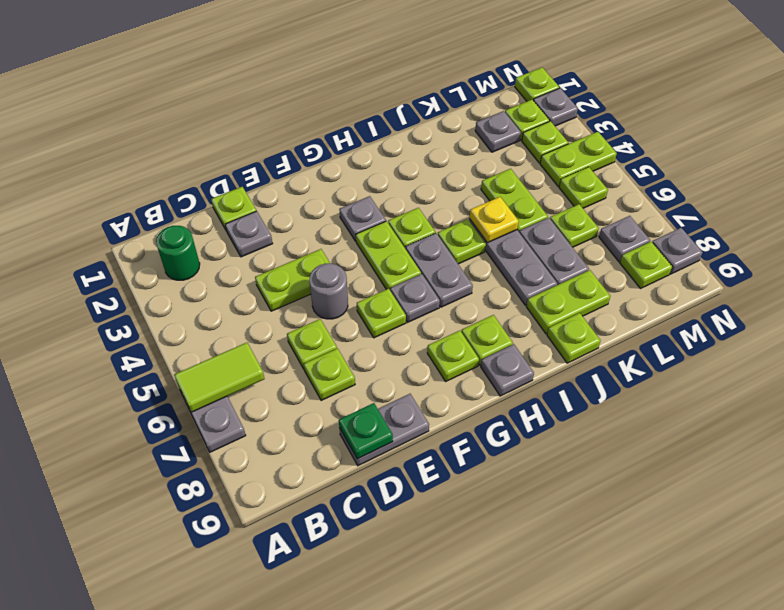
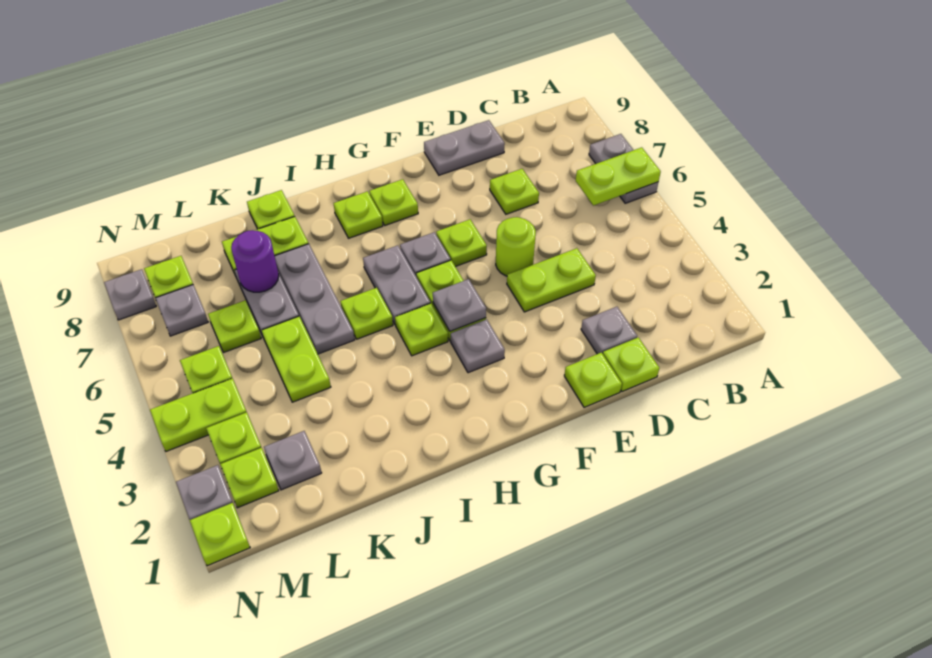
lime tile A6:B6 level 2 -> lime plate A6:B6 level 2
green round brick B2 level 1 -> none
lime plate D6 level 1 -> lime plate E1 level 1
green plate D9 level 2 -> none
grey round brick E5 level 1 -> lime round brick E5 level 1
grey plate H9 level 1 -> grey plate G4 level 2
yellow plate J5 level 2 -> none
none -> purple round brick K7 level 2

